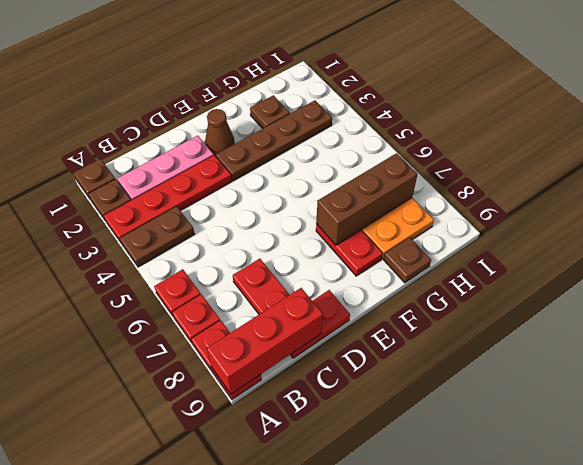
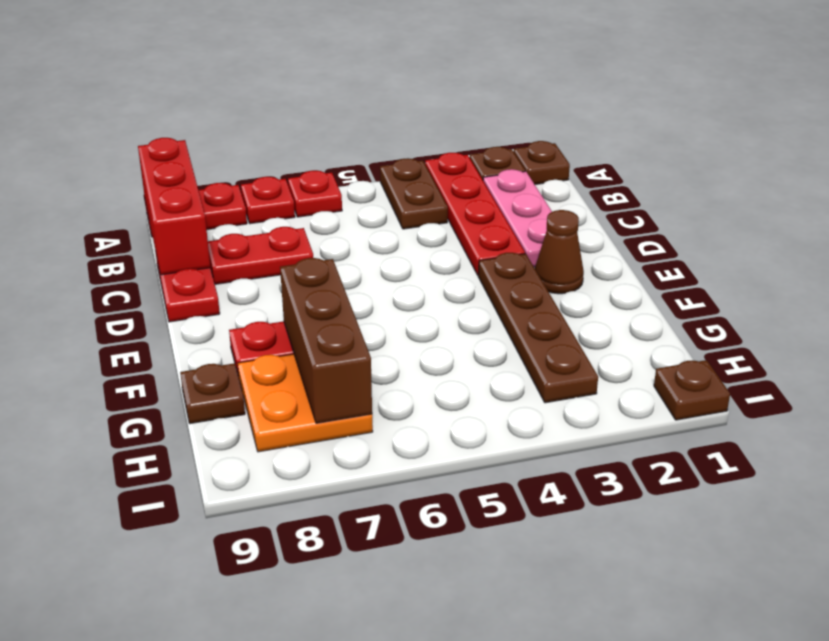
brown plate G2 level 1 -> brown plate I1 level 1

